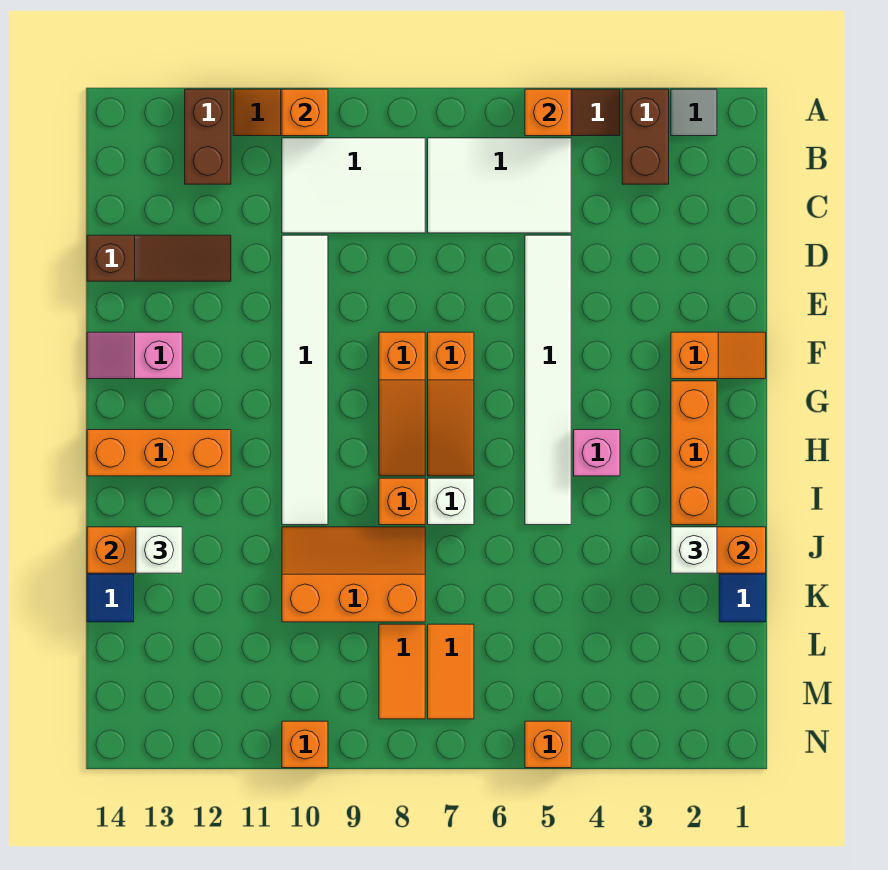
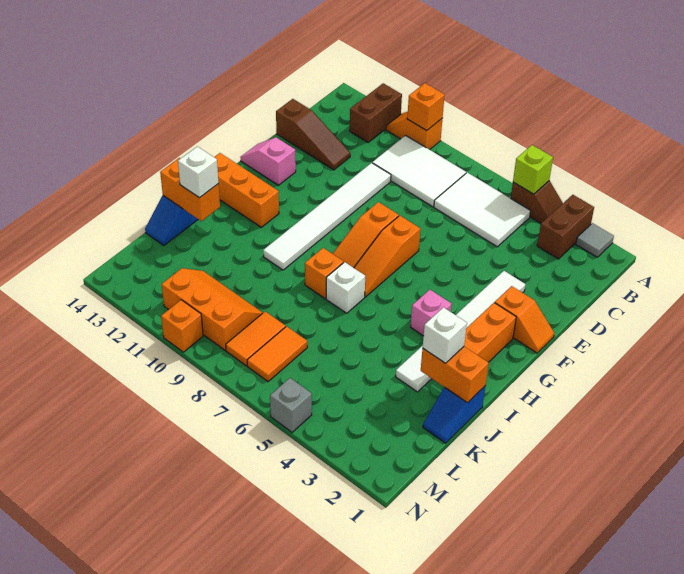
orange brick A5 level 2 -> lime brick A5 level 2
white tile D5:I5 level 1 -> white tile E3:J3 level 1
orange slope J8:K10 level 1 top K -> orange slope L9:M11 level 1 top M
orange brick N5 level 1 -> grey brick N5 level 1

